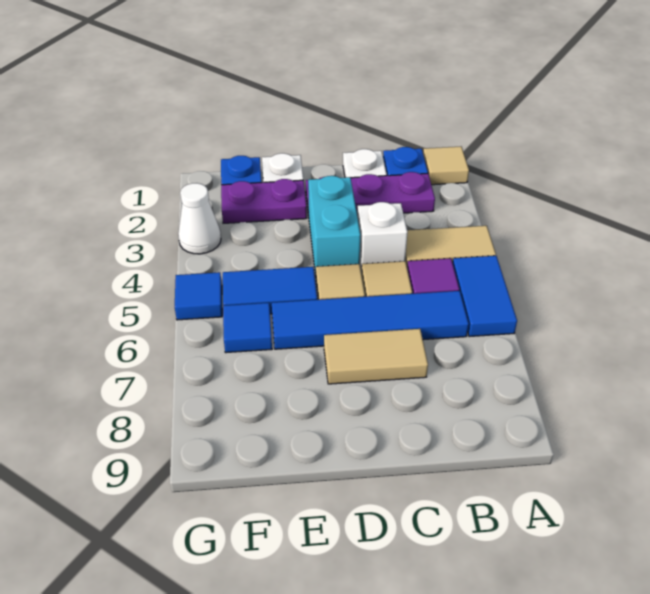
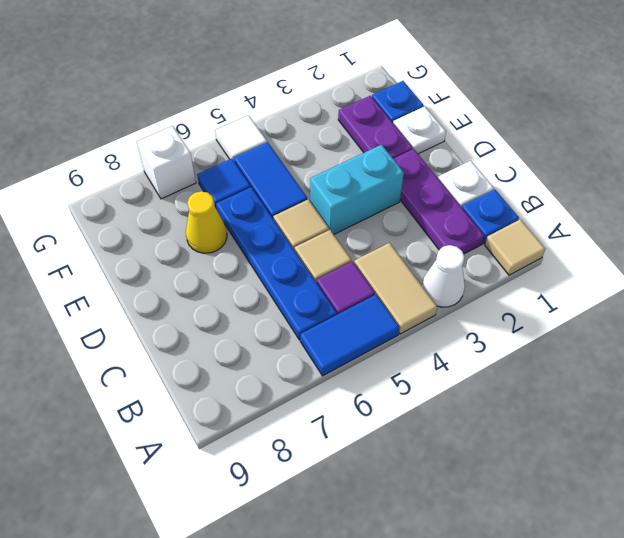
blue tile B6:E6 level 1 -> blue plate B6:E6 level 1
white brick C4 level 1 -> white brick G7 level 1
tan tile C7:D7 level 1 -> none
none -> yellow cone E7 level 1
white cone G3 level 1 -> white cone A3 level 1
blue tile G5 level 1 -> white tile G5 level 1

